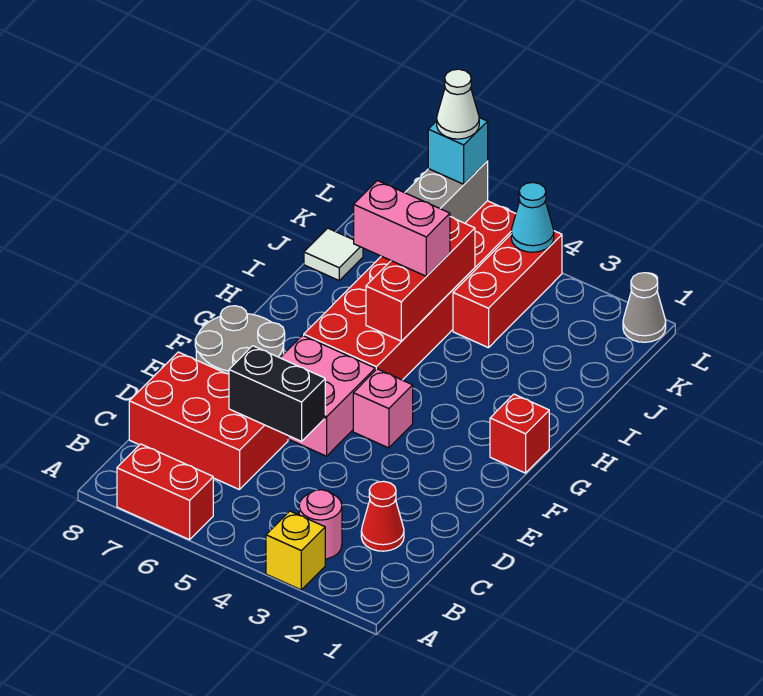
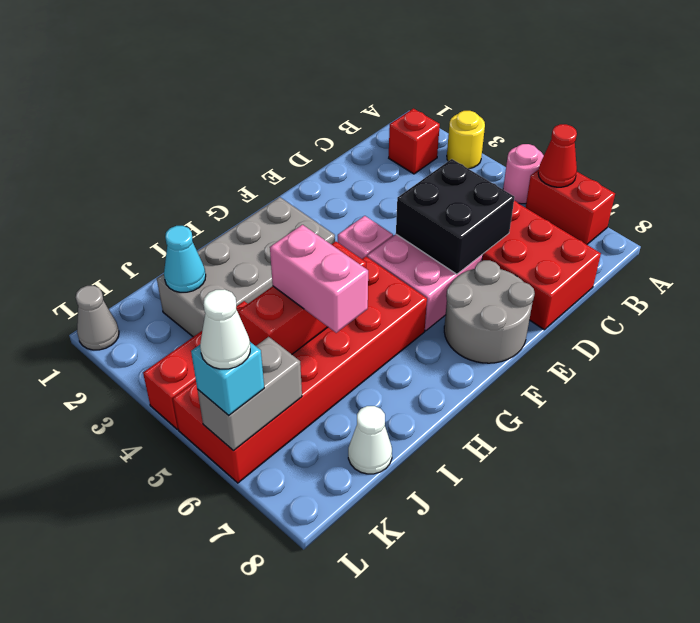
yellow brick A3 level 1 -> yellow round brick A3 level 1
pink round brick B3 level 1 -> pink round brick A5 level 1
red cone C2 level 1 -> red cone A6 level 2
black brick D5:D6 level 2 -> black brick D5:E6 level 2
red brick G1 level 1 -> red brick B2 level 1
none -> grey brick G2:J3 level 1
white tile J8 level 1 -> white cone J8 level 1
cyan cone L4 level 2 -> cyan cone J2 level 2

